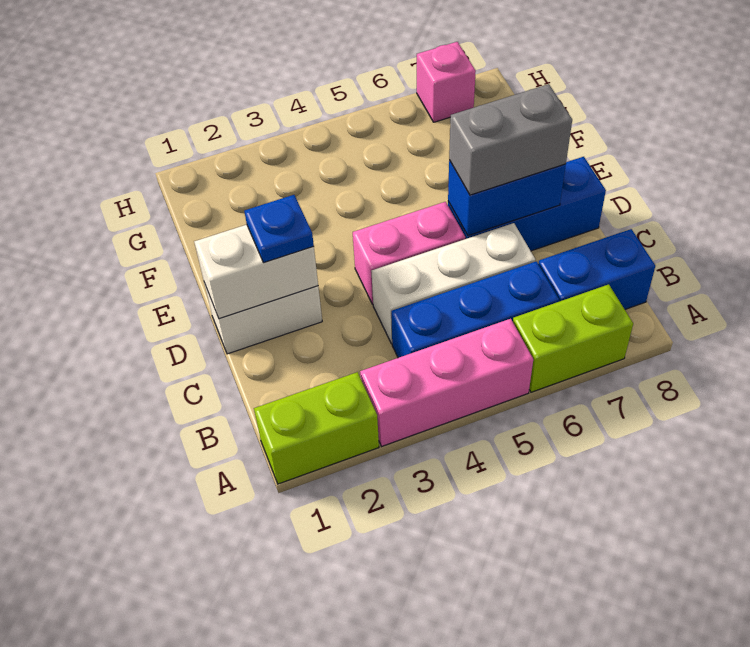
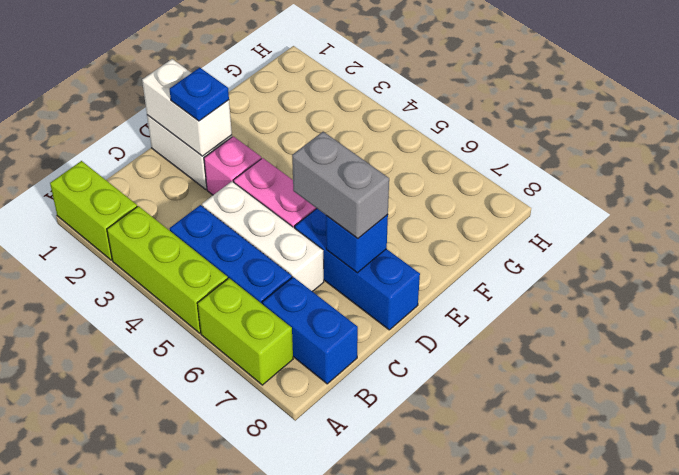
pink brick A3:A5 level 1 -> lime brick A3:A5 level 1
blue brick D6:D7 level 2 -> blue brick D7 level 2
pink brick H7 level 1 -> pink brick D3 level 1

